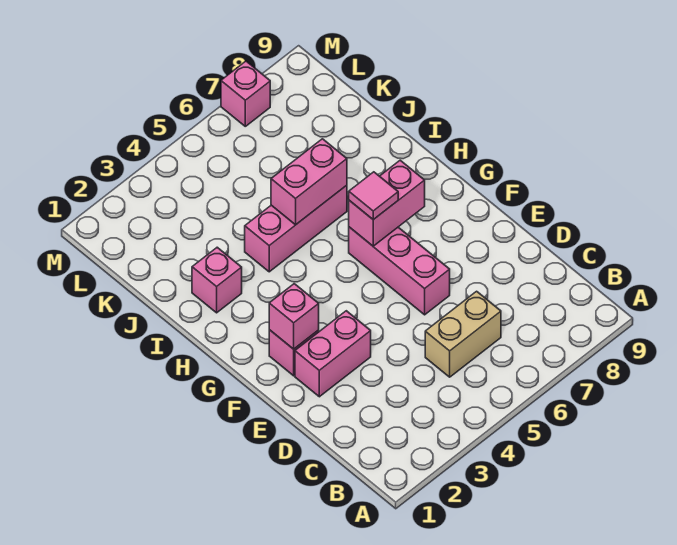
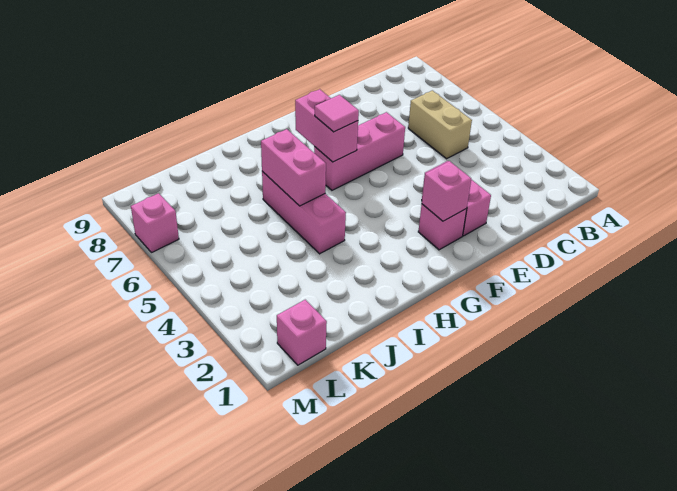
pink brick I2 level 1 -> pink brick L1 level 1

